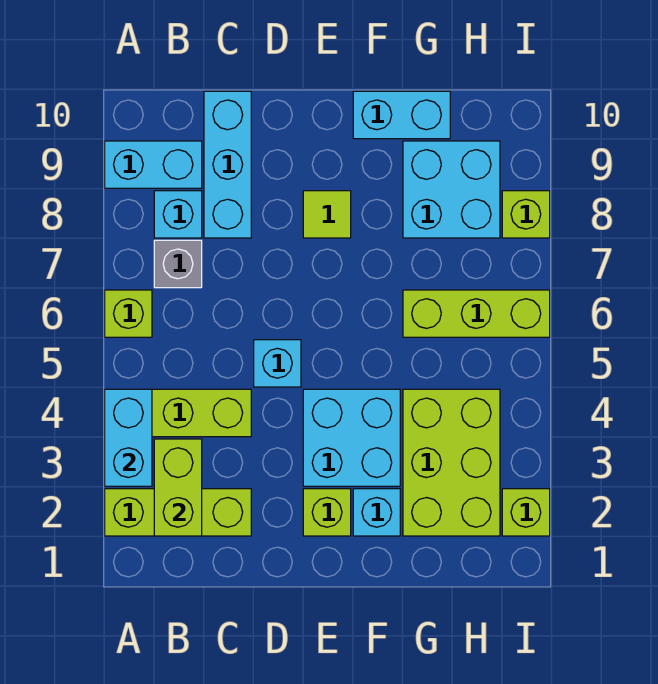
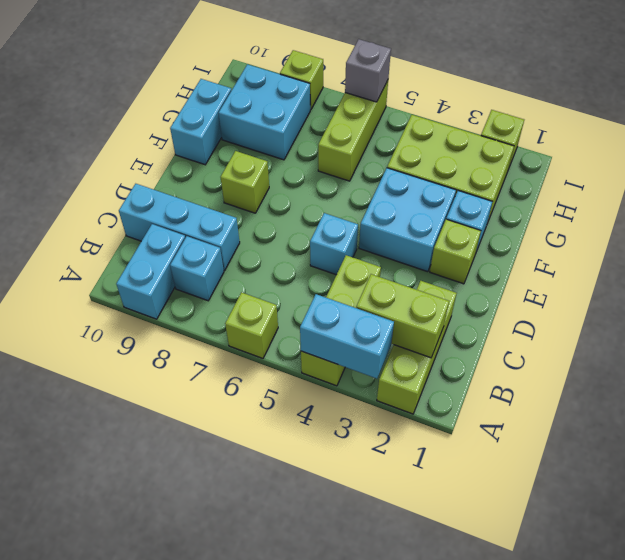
grey brick B7 level 1 -> grey brick I6 level 2
lime tile E8 level 1 -> lime brick E8 level 1

